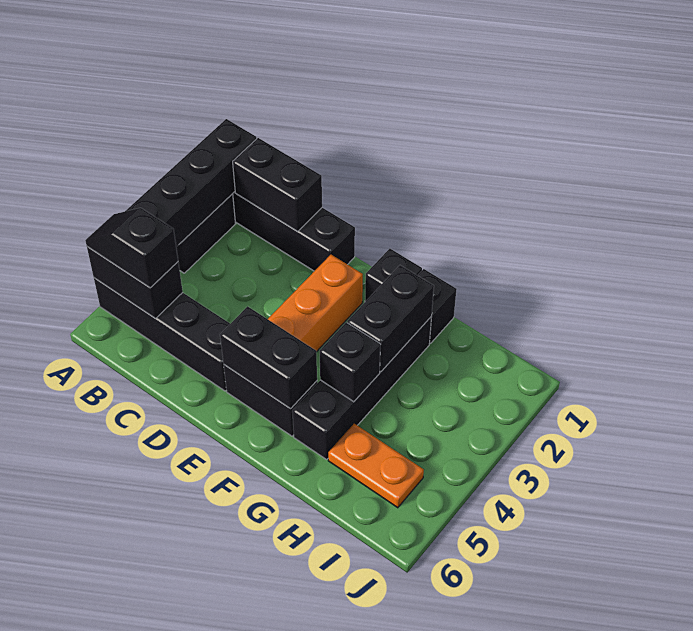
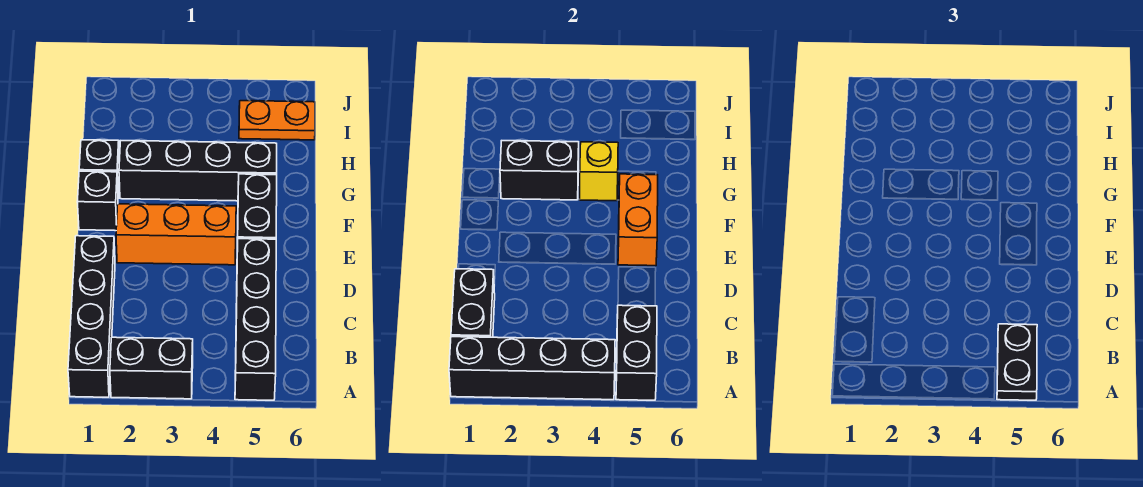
black slope A5:B5 level 3 top B -> black plate A5:B5 level 3
black brick E5:F5 level 2 -> orange brick E5:F5 level 2
black brick G4 level 2 -> yellow brick G4 level 2
orange plate H5:I5 level 1 -> orange plate I5:I6 level 1

